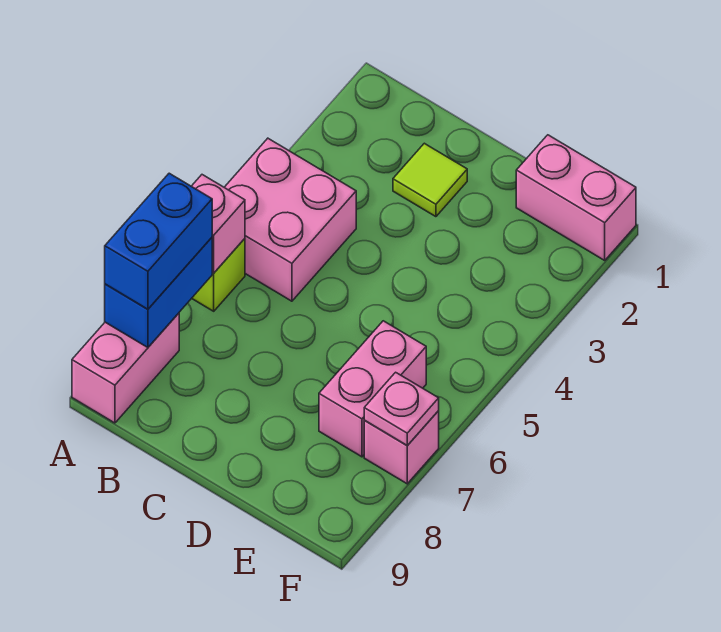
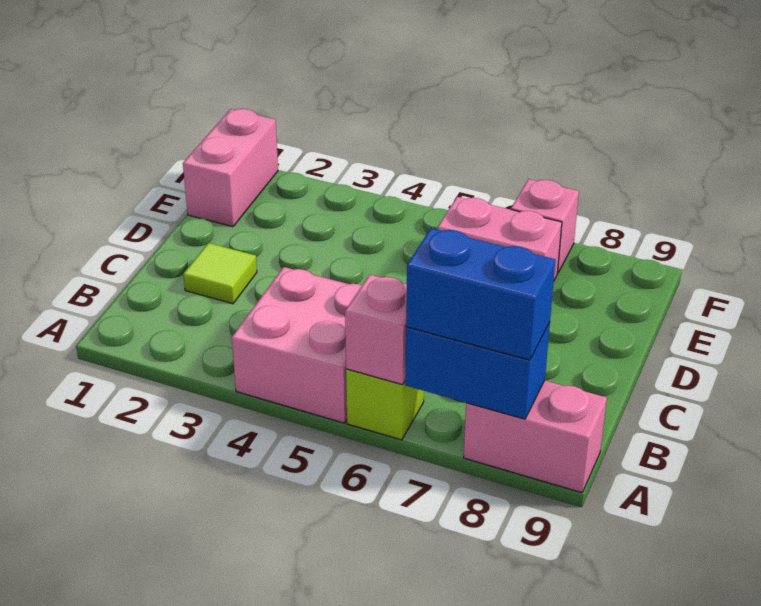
pink plate F7 level 2 -> none

